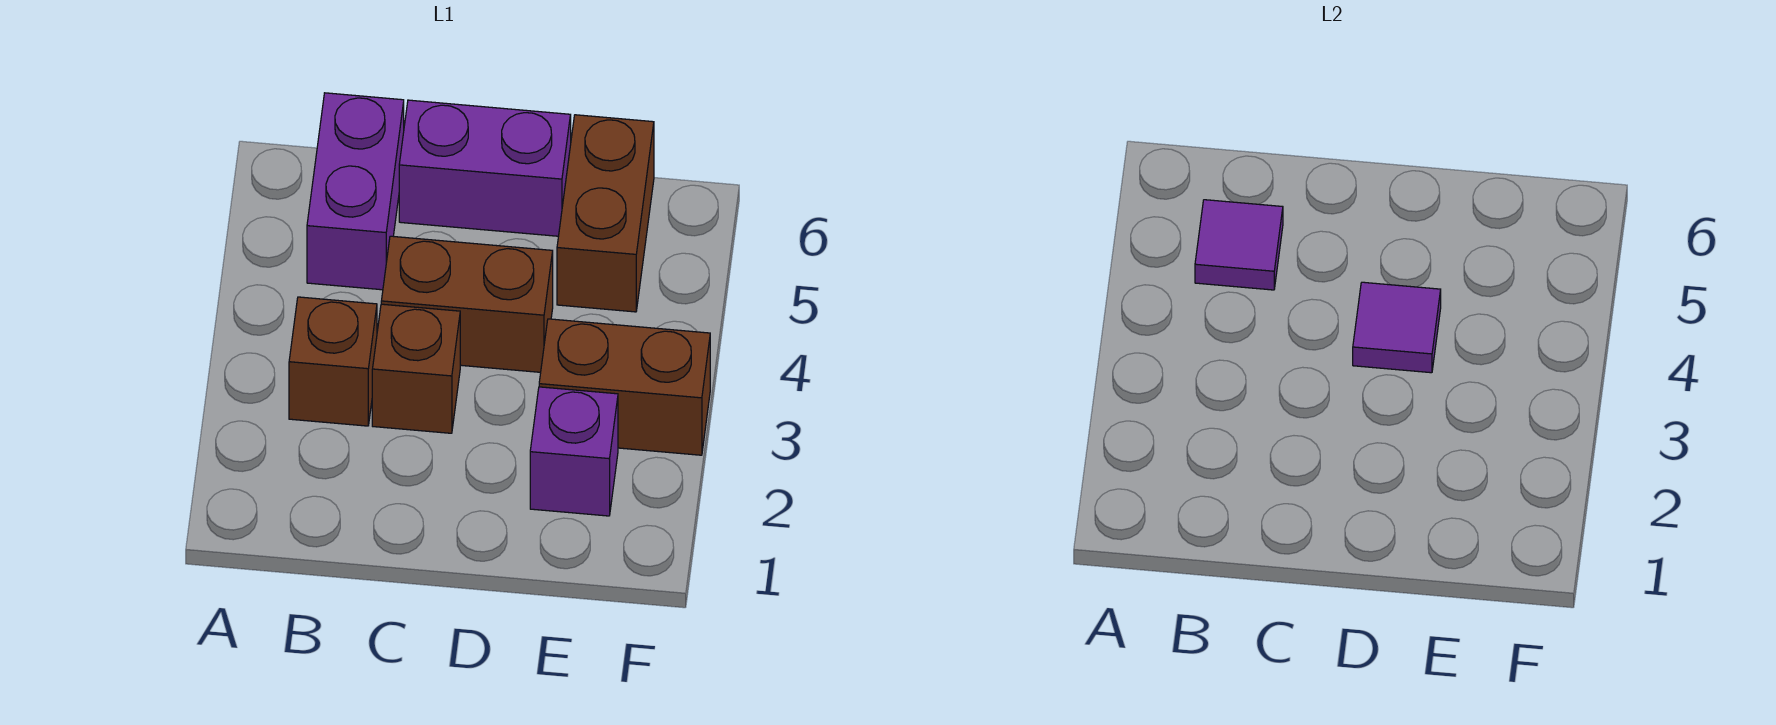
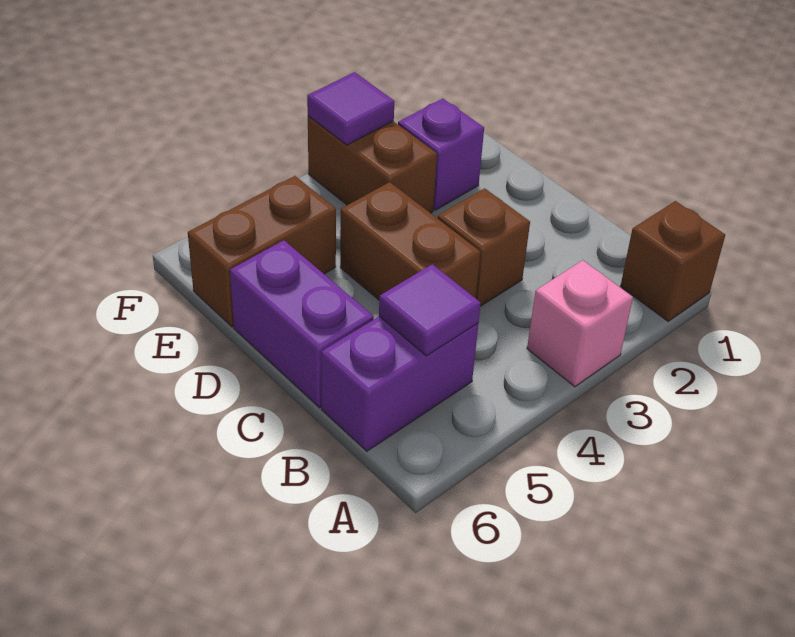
none -> pink brick A3 level 1
brown brick B3 level 1 -> brown brick A1 level 1
purple tile D4 level 2 -> purple tile F3 level 2

